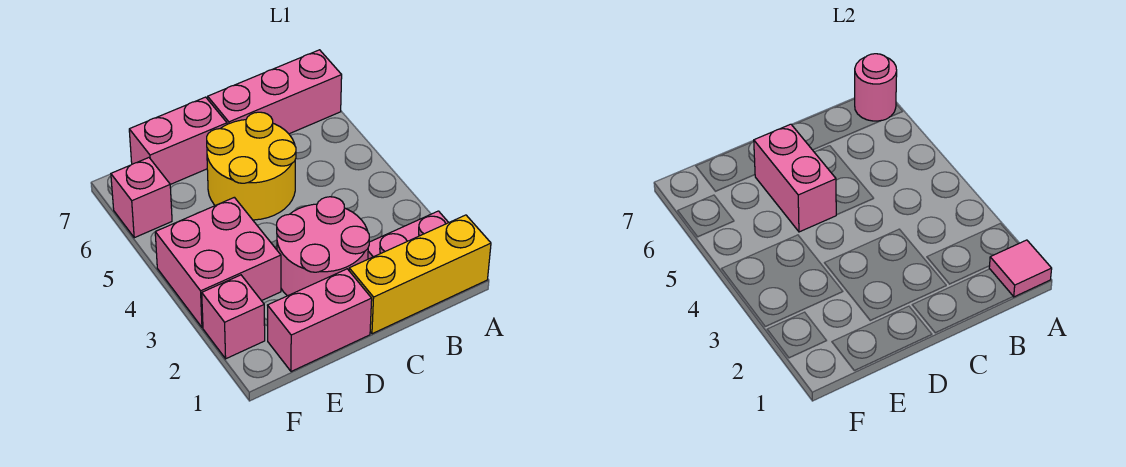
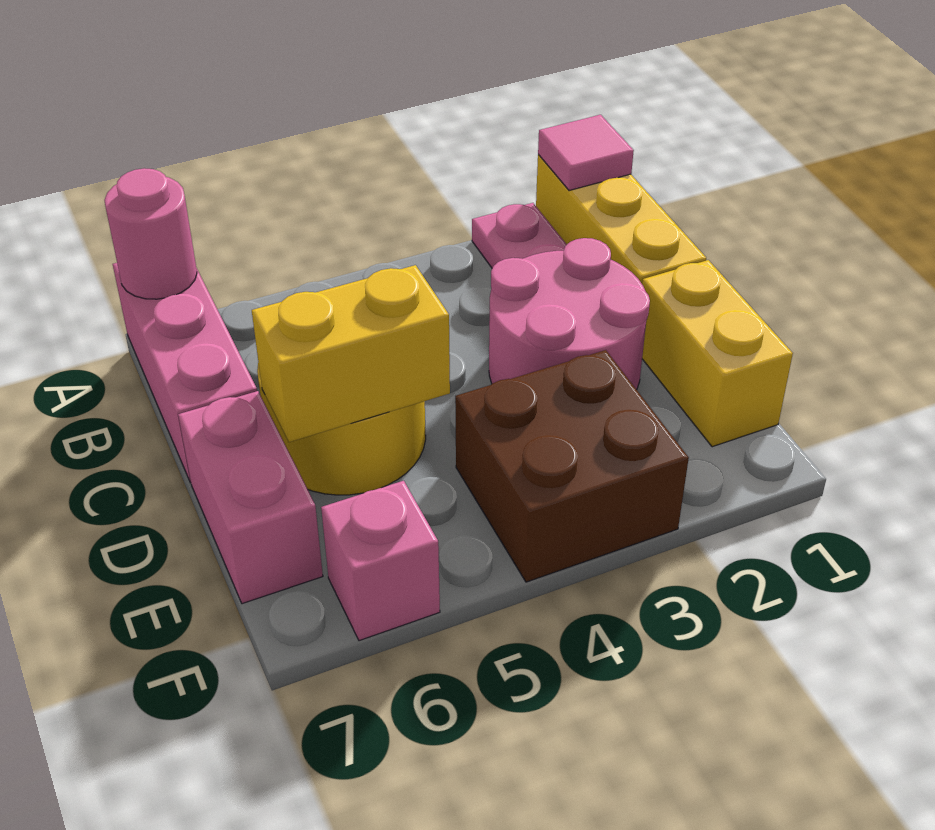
pink brick D1:E1 level 1 -> yellow brick D1:E1 level 1
pink brick D5:D6 level 2 -> yellow brick D5:D6 level 2
pink brick E3:F4 level 1 -> brown brick E3:F4 level 1
pink brick F2 level 1 -> none

